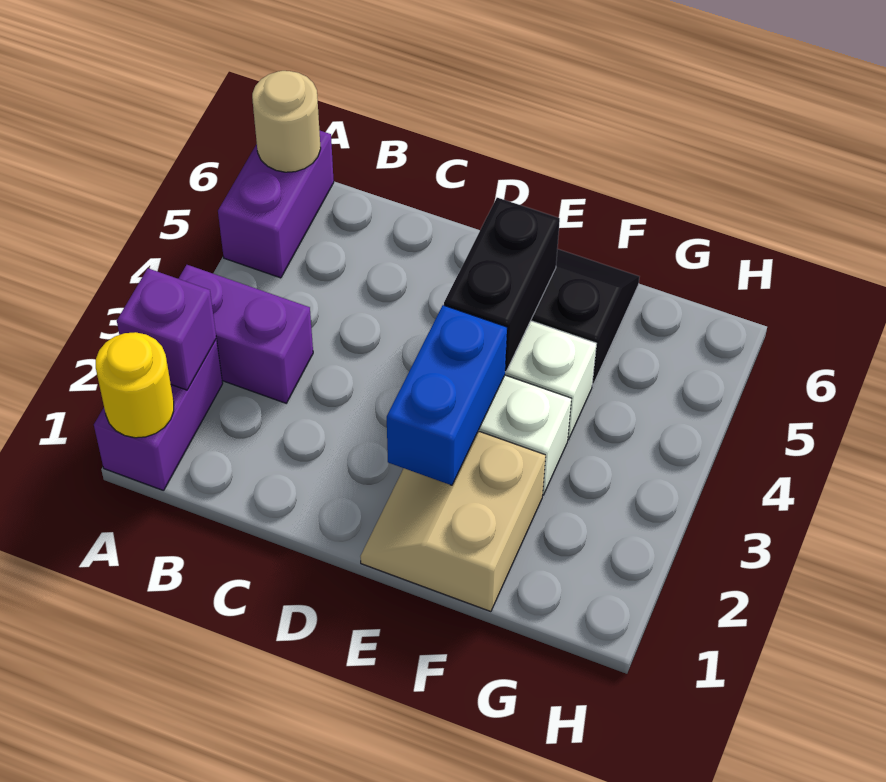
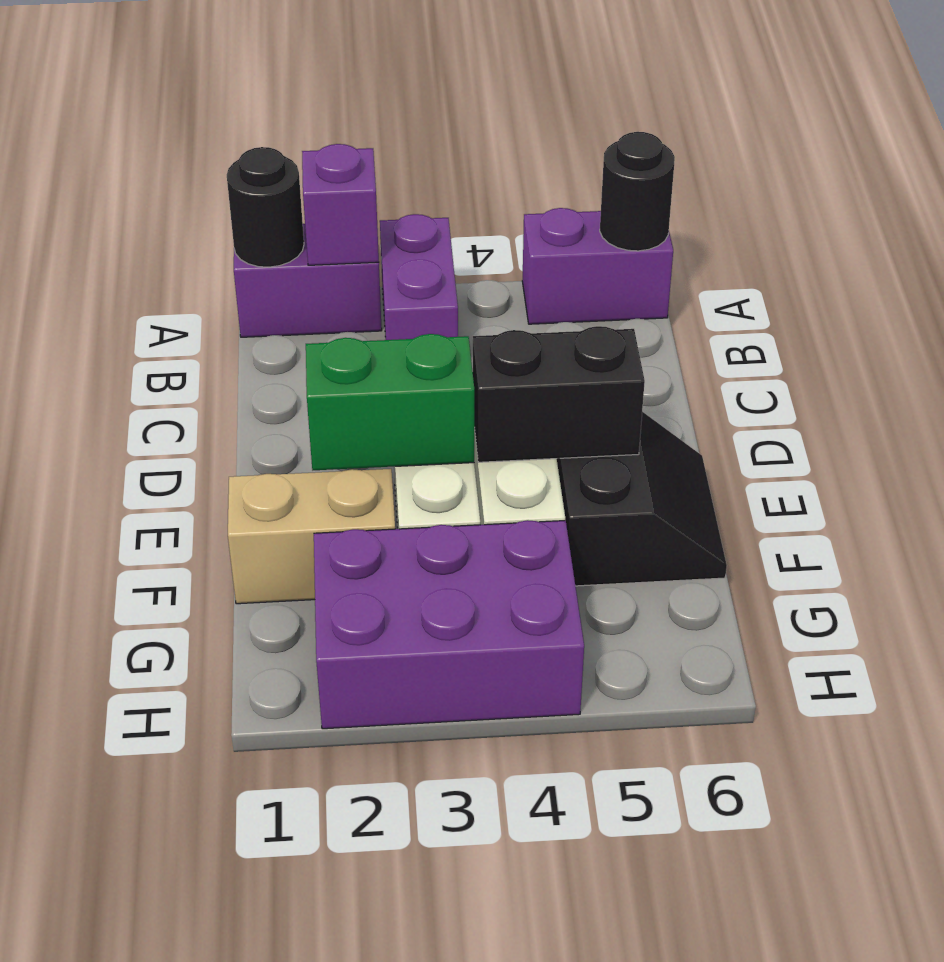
yellow round brick A1 level 2 -> black round brick A1 level 2
tan round brick A6 level 2 -> black round brick A6 level 2
blue brick E2:E3 level 2 -> green brick E2:E3 level 2
none -> purple brick G2:H4 level 1

